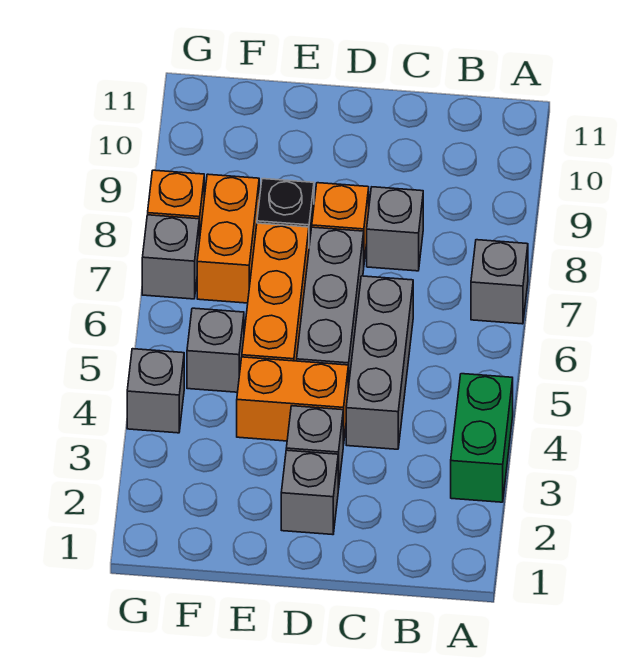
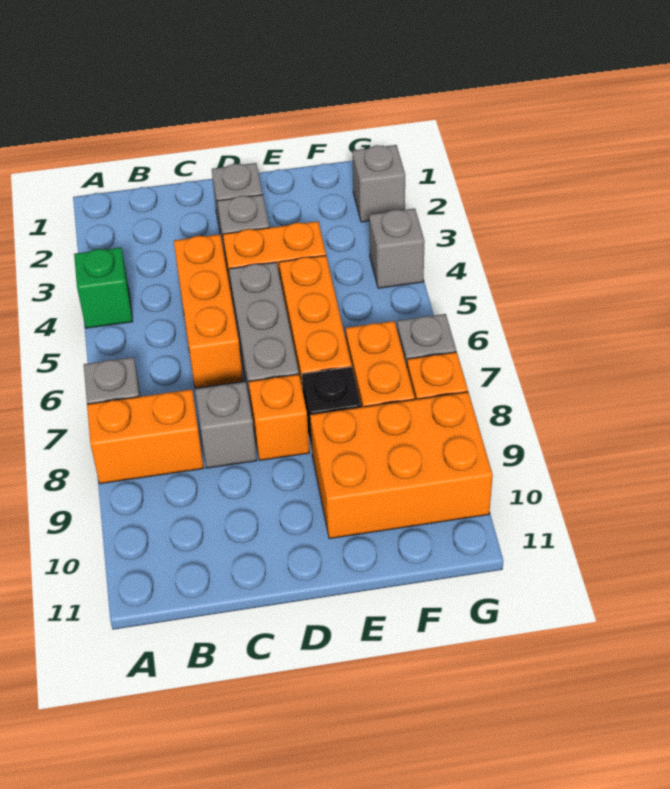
green brick A3:A4 level 1 -> green brick A4 level 1
none -> orange brick A8:B8 level 1
grey brick C4:C6 level 1 -> orange brick C4:C6 level 1
none -> orange brick E9:G10 level 1
grey brick F5 level 1 -> grey brick G2 level 1

